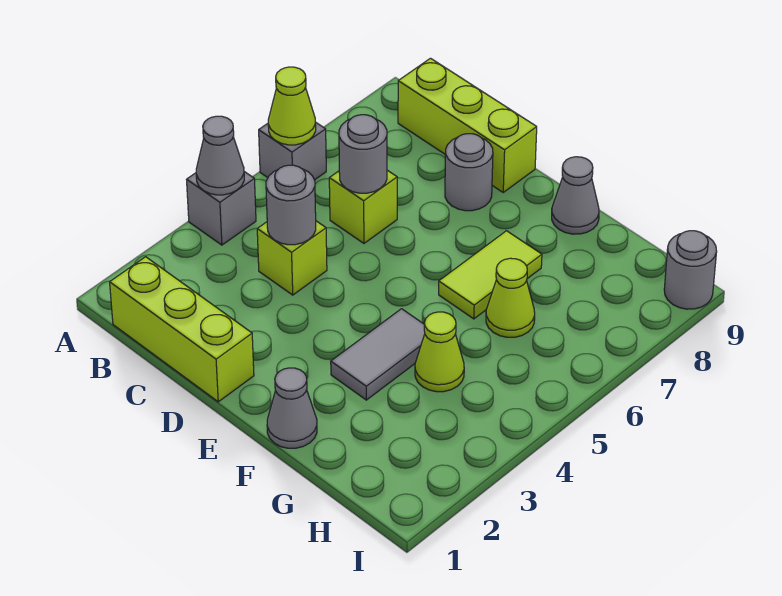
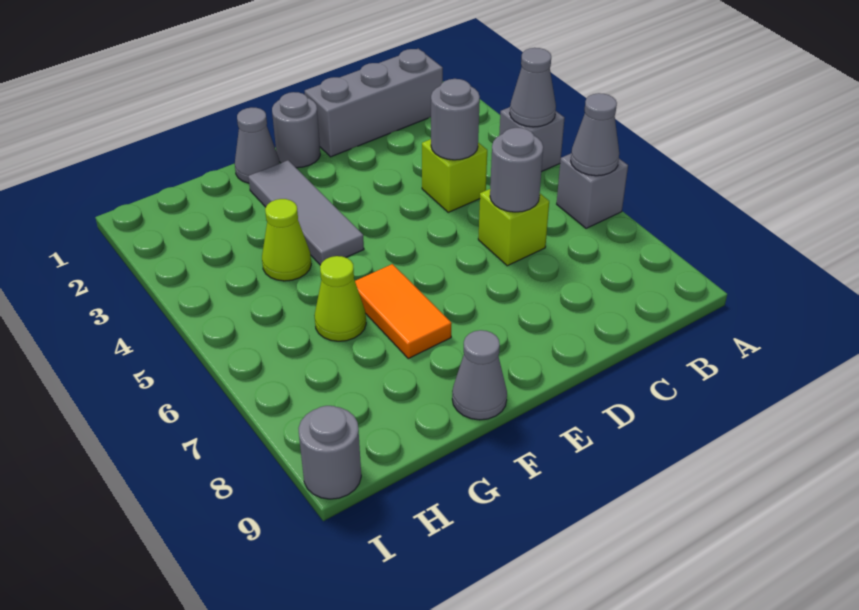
lime cone A6 level 2 -> grey cone A6 level 2
lime brick B1:D1 level 1 -> grey brick B1:D1 level 1
lime brick B9:D9 level 1 -> none
grey round brick D8 level 1 -> grey round brick E1 level 1
grey tile F3:F4 level 1 -> grey tile F2:F4 level 1
lime tile F6:F7 level 1 -> orange tile F6:F7 level 1

